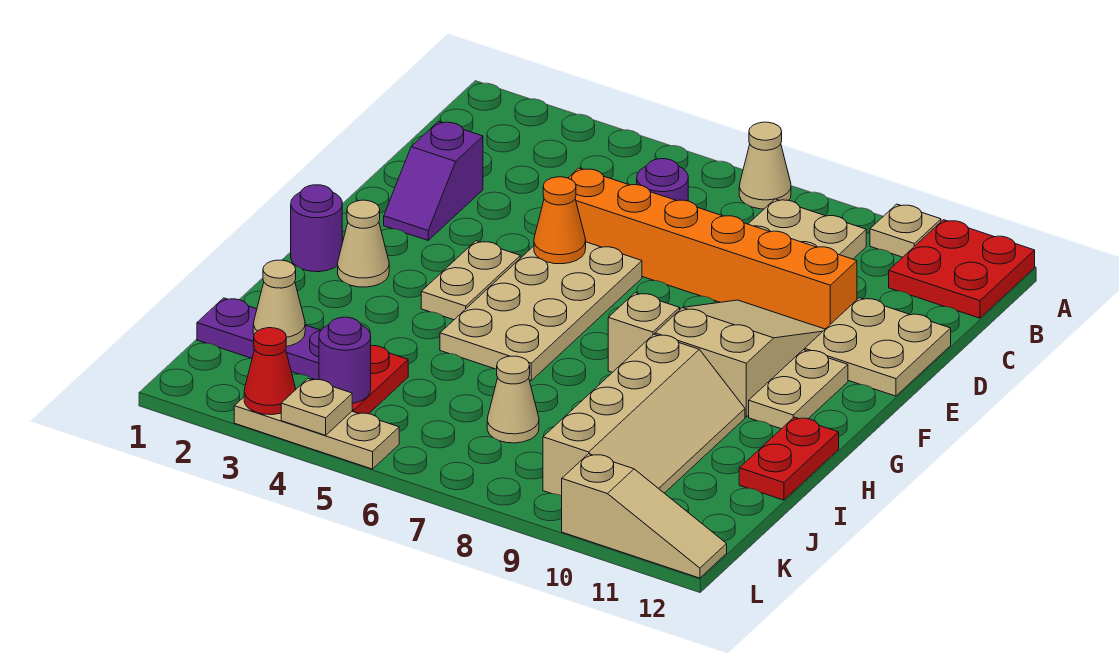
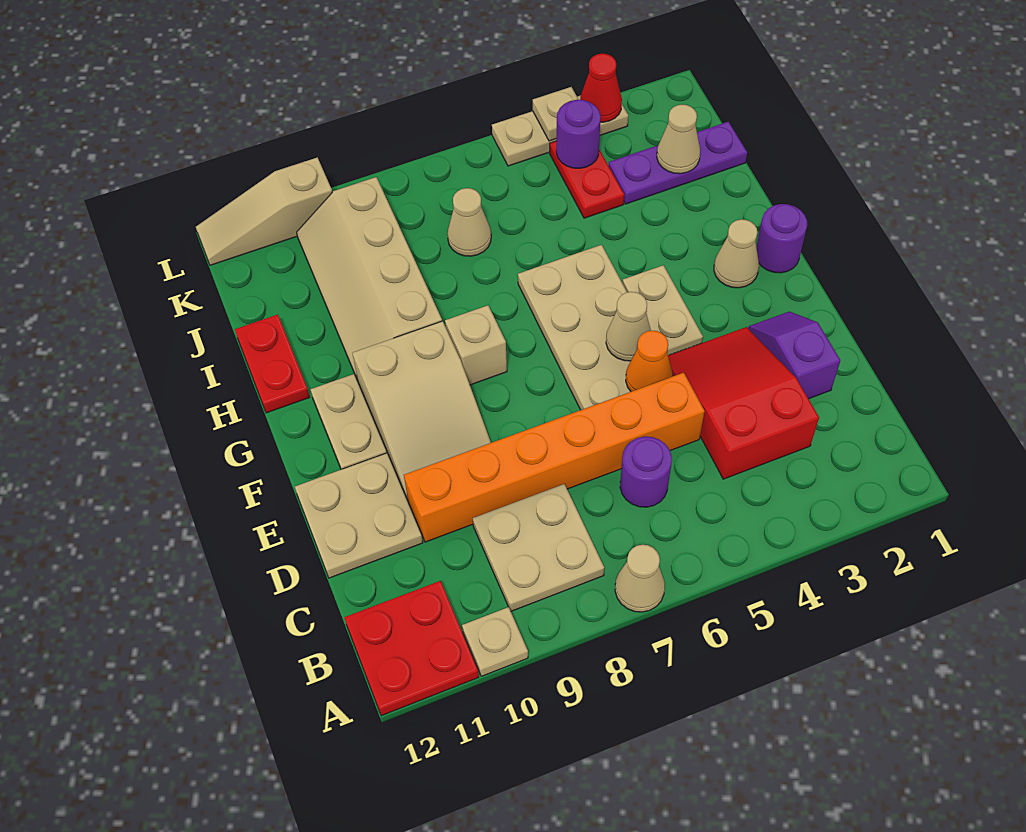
none -> red slope C3:E4 level 1 top C
none -> tan cone F5 level 2

